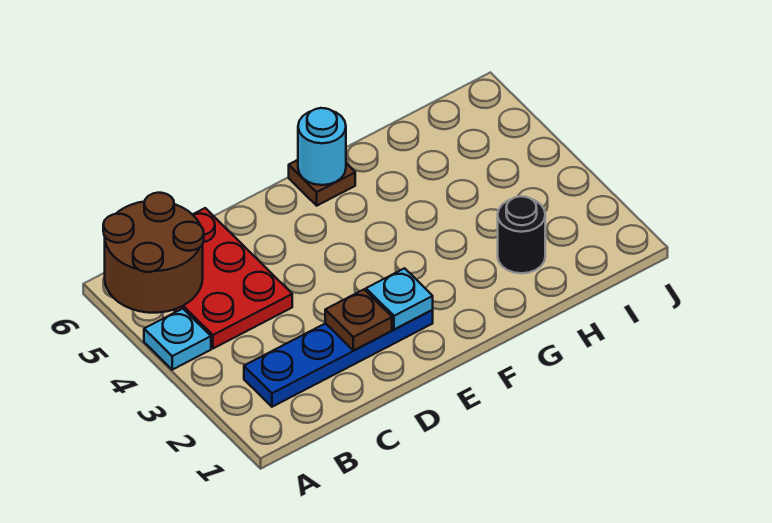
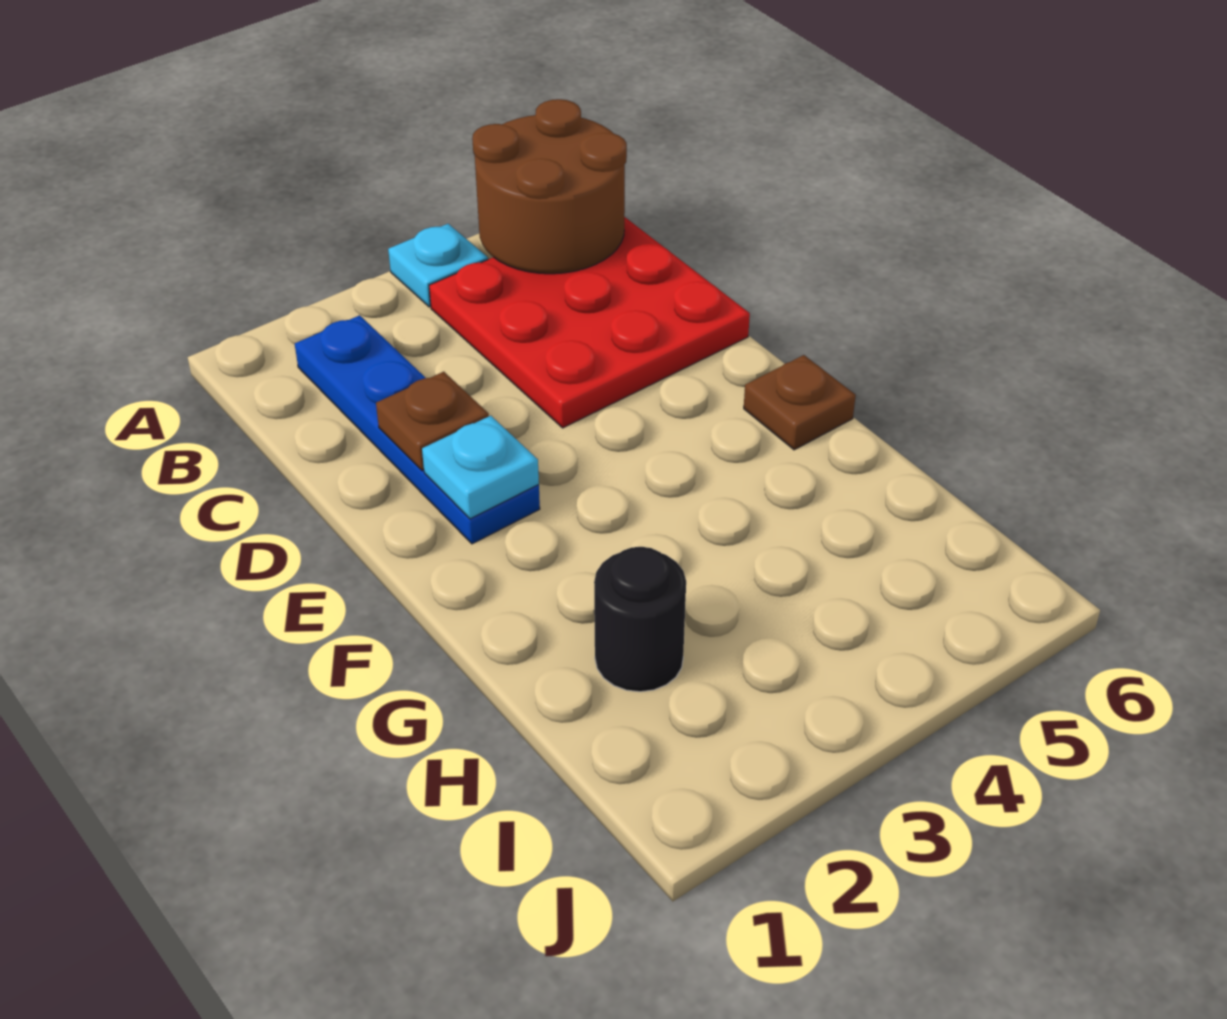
red plate B4:C6 level 1 -> red plate B4:D6 level 1
cyan round brick F6 level 2 -> none

